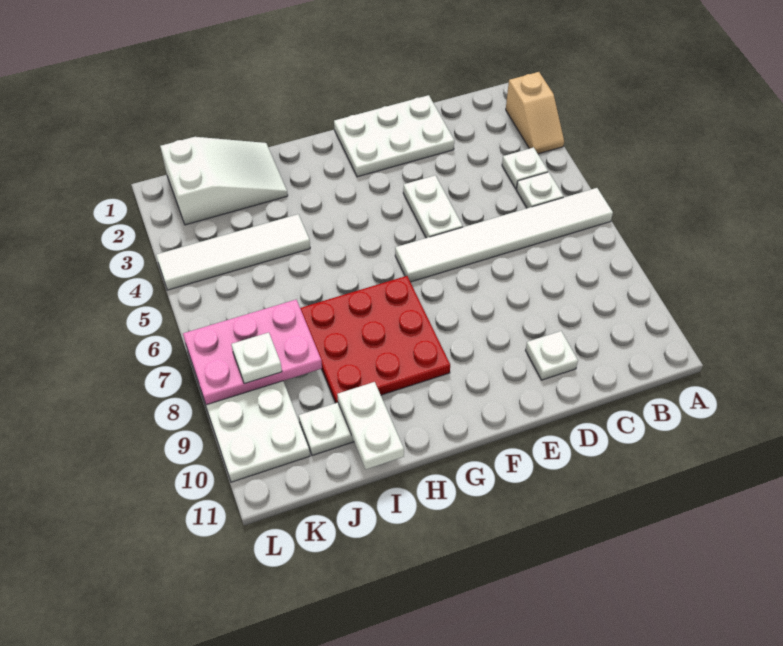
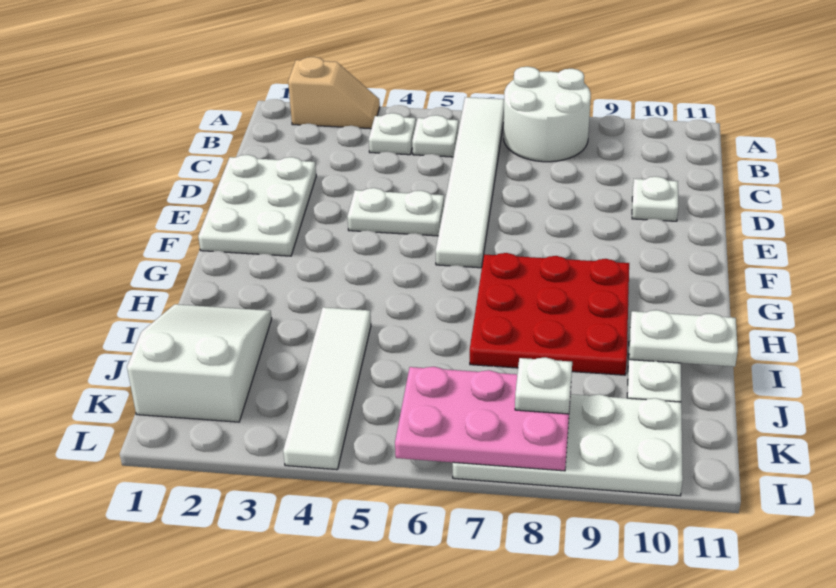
none -> white round brick A7:B8 level 1
pink plate J7:L8 level 2 -> pink plate K6:L8 level 2

